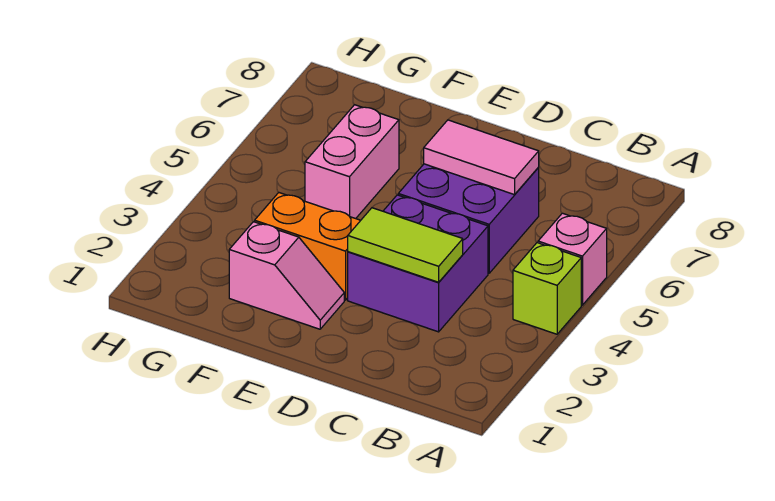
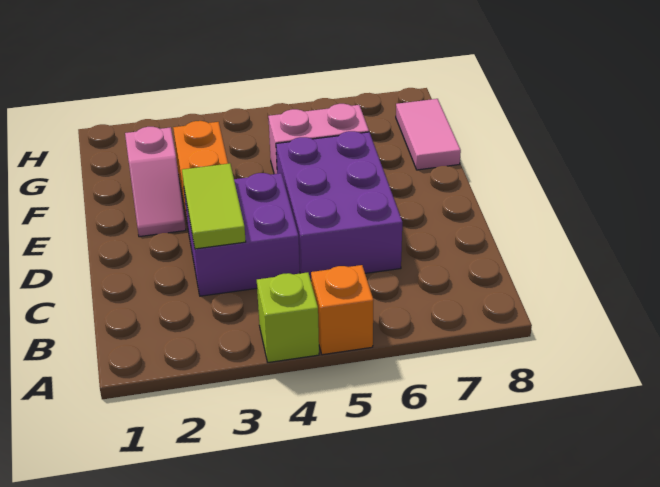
pink brick A5 level 1 -> orange brick A5 level 1
purple brick C5:D6 level 1 -> purple brick C5:E6 level 1
pink tile C6:D6 level 2 -> pink tile F8:G8 level 1

